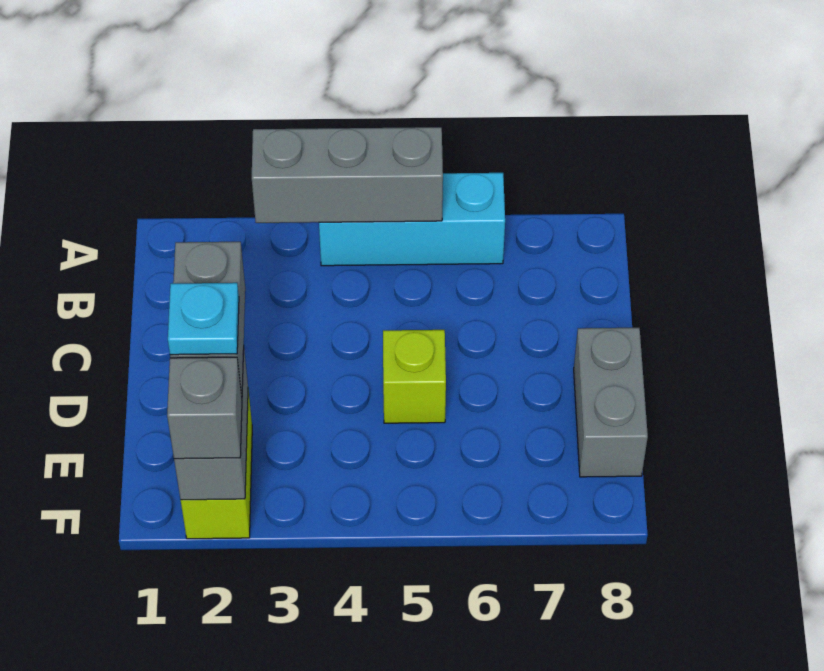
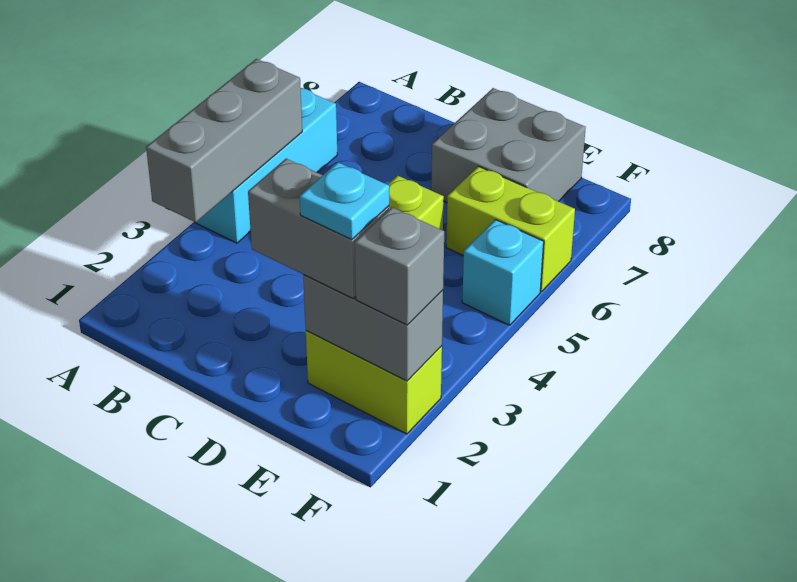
grey brick D8:E8 level 1 -> grey brick D7:E8 level 1
none -> lime brick E6:F6 level 1
none -> cyan brick F5 level 1

